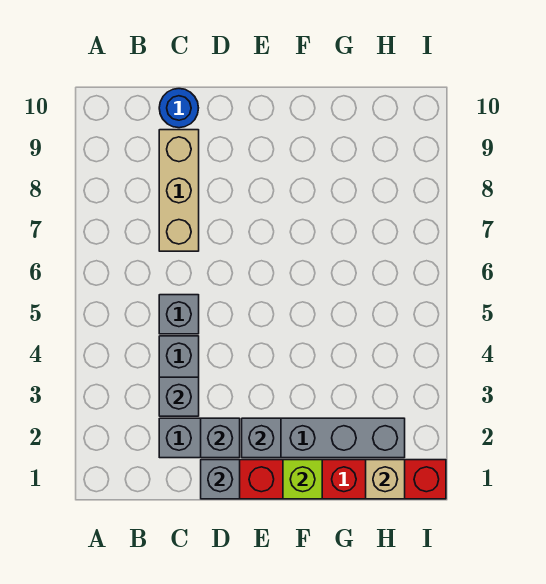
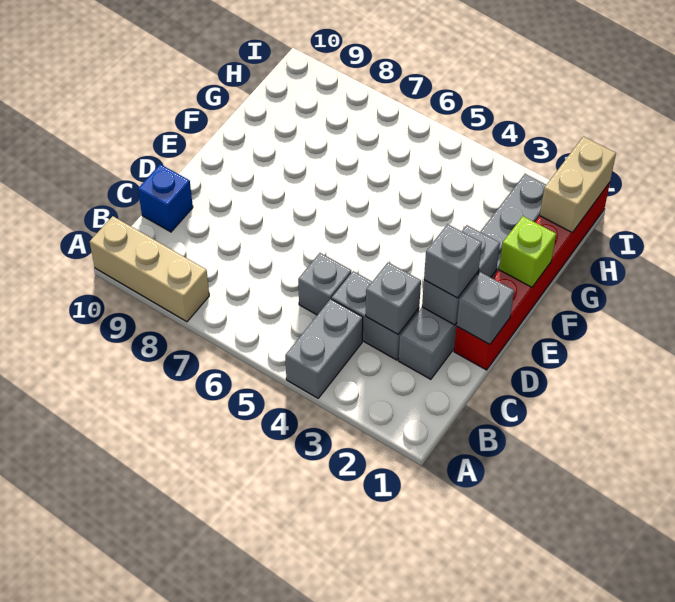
none -> grey brick A4:B4 level 1
tan brick C7:C9 level 1 -> tan brick A8:A10 level 1
blue round brick C10 level 1 -> blue brick C10 level 1
none -> grey brick D2 level 3
tan brick H1 level 2 -> tan brick H1:I1 level 2

